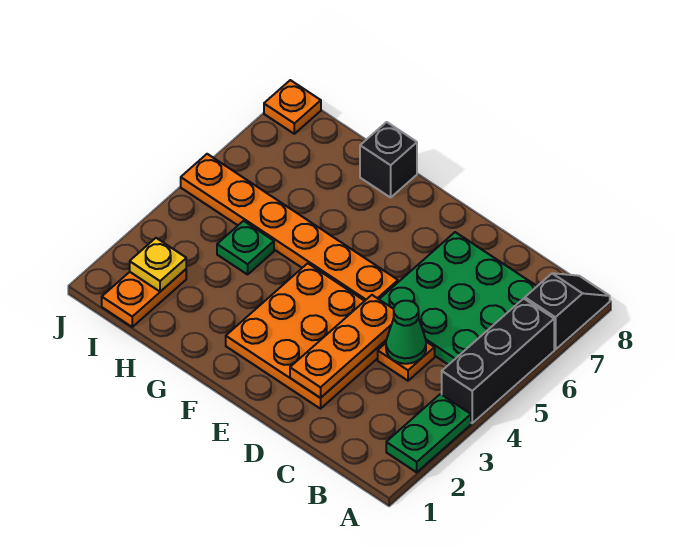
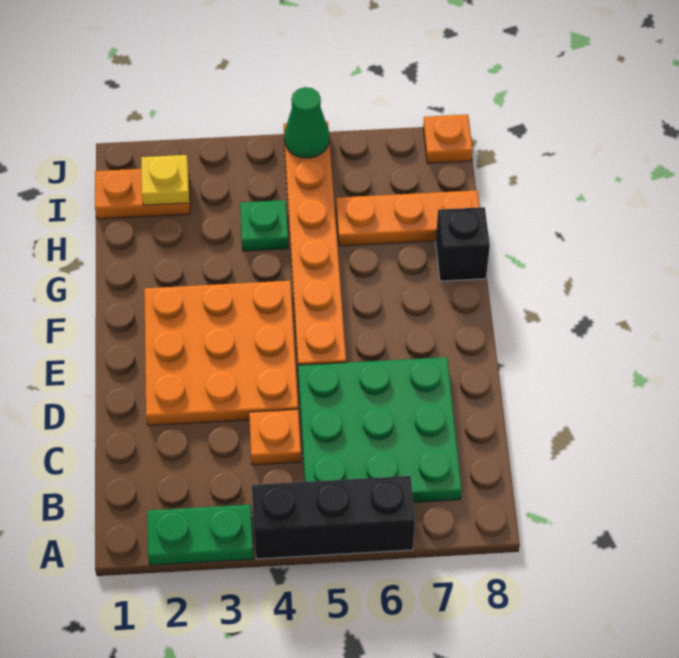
black slope A7:A8 level 1 top 7 -> none
green cone C4 level 2 -> green cone J5 level 2
orange plate D2:D4 level 2 -> orange plate H6:H8 level 1

